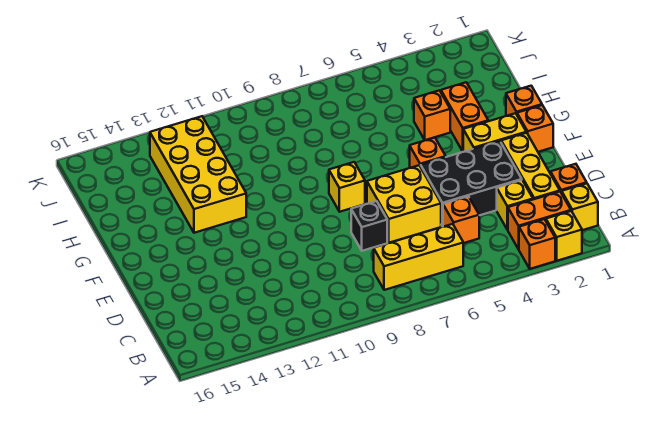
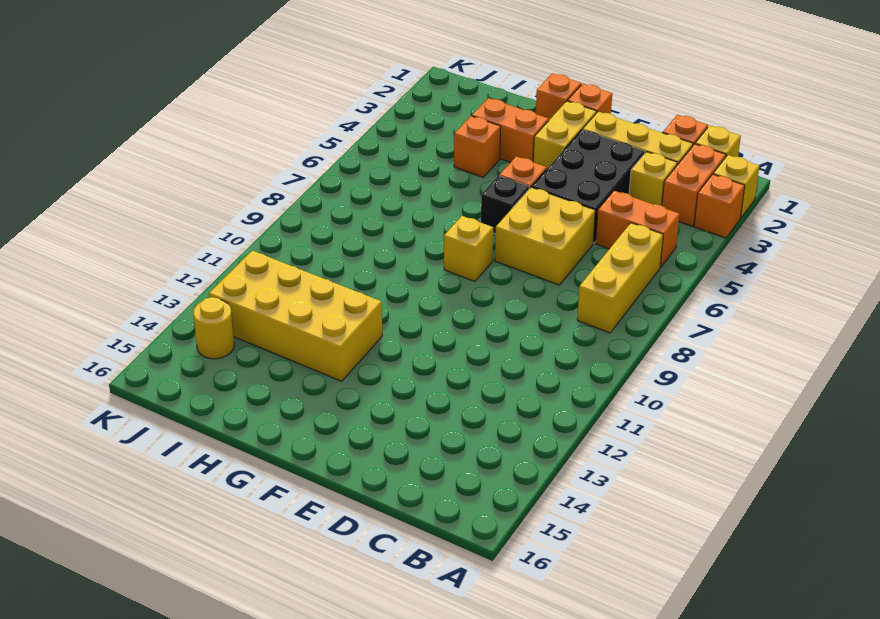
orange brick C5 level 1 -> orange brick B5:C5 level 1
black brick D8 level 1 -> black brick F6 level 1
none -> yellow round brick J14 level 1

